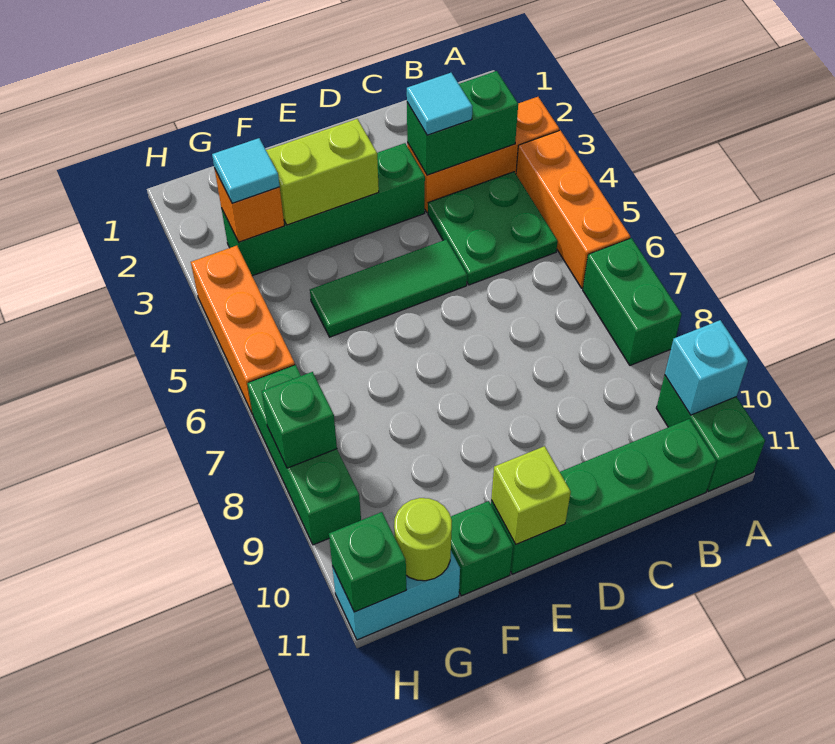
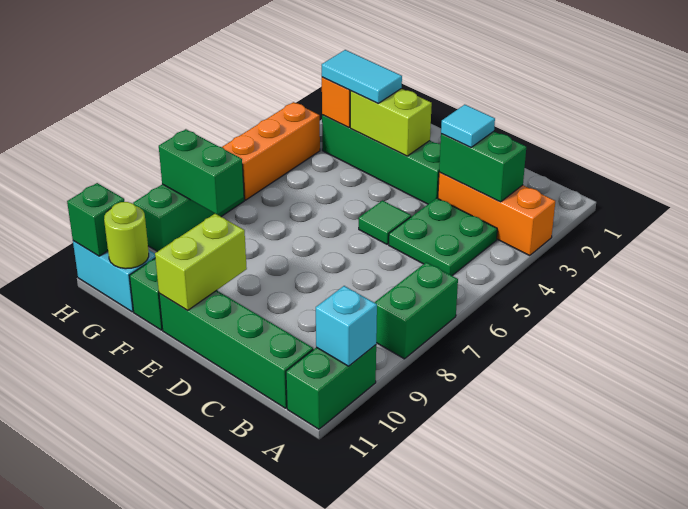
orange brick A4:A6 level 1 -> none
green tile D5:F5 level 1 -> green tile D5 level 1
lime brick E11 level 2 -> lime brick E10:E11 level 2
cyan tile G3 level 3 -> cyan tile F3:G3 level 3
green brick H8 level 2 -> green brick G8:H8 level 2

